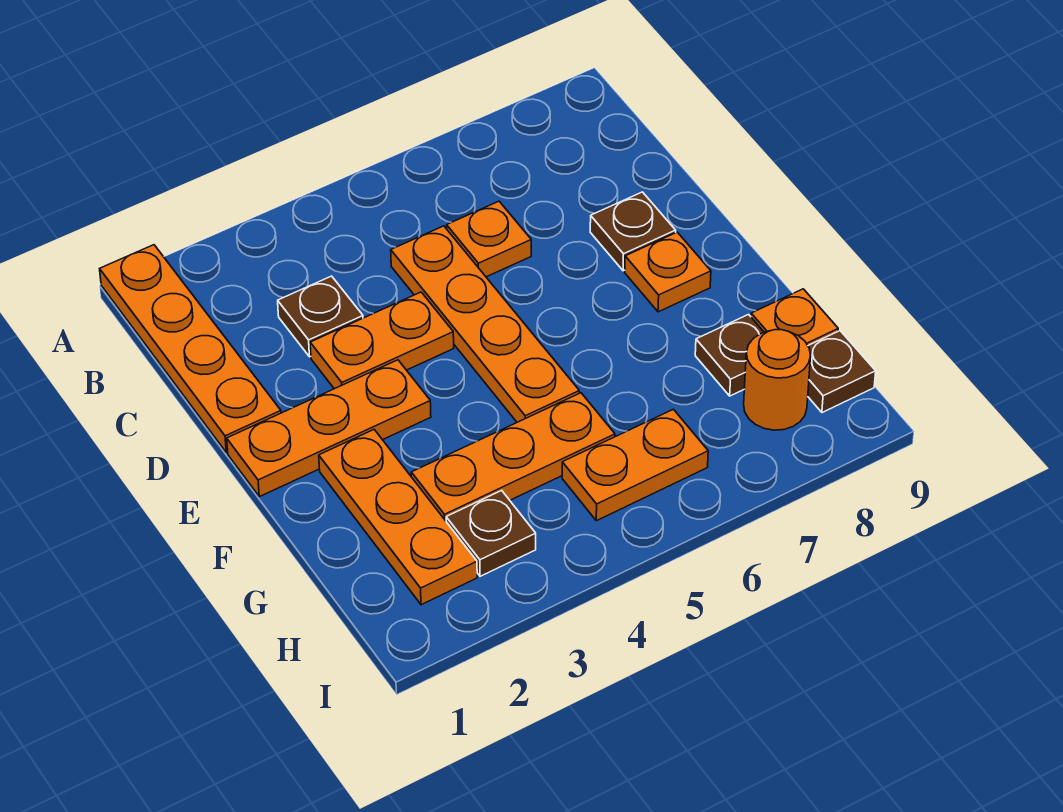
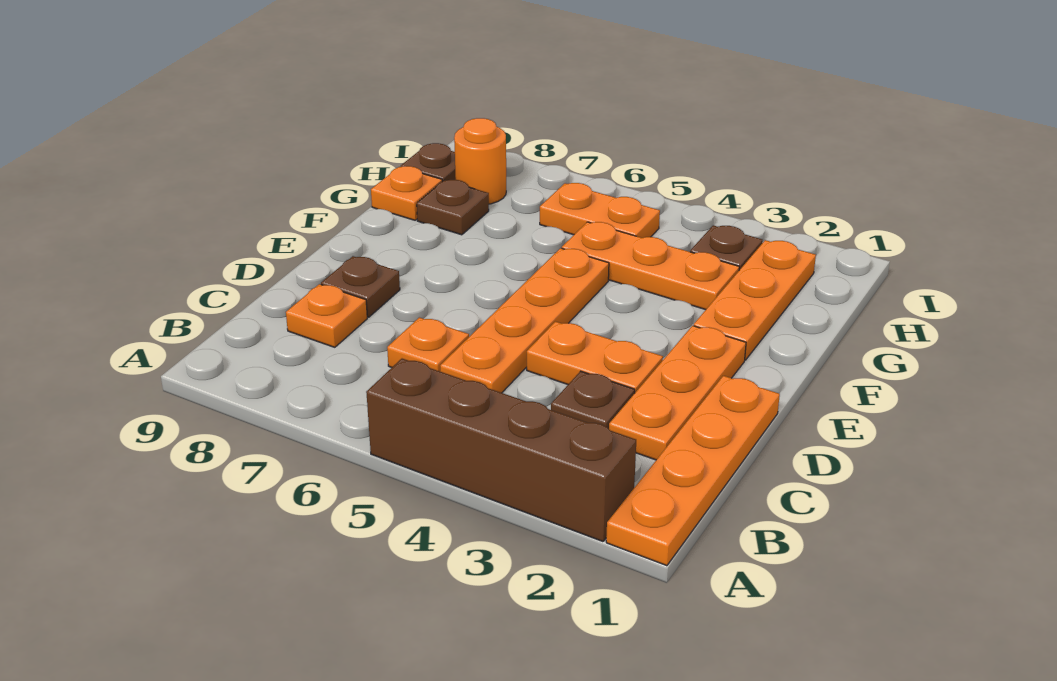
none -> brown brick A2:A5 level 1
orange plate E1:E3 level 1 -> orange plate C2:E2 level 1
orange plate E8 level 1 -> orange plate C8 level 1

